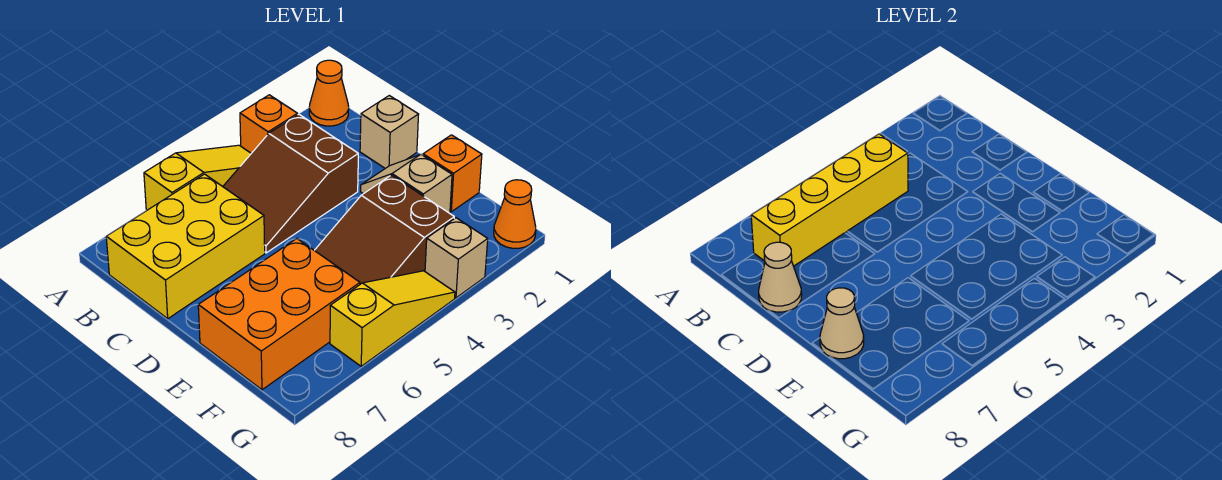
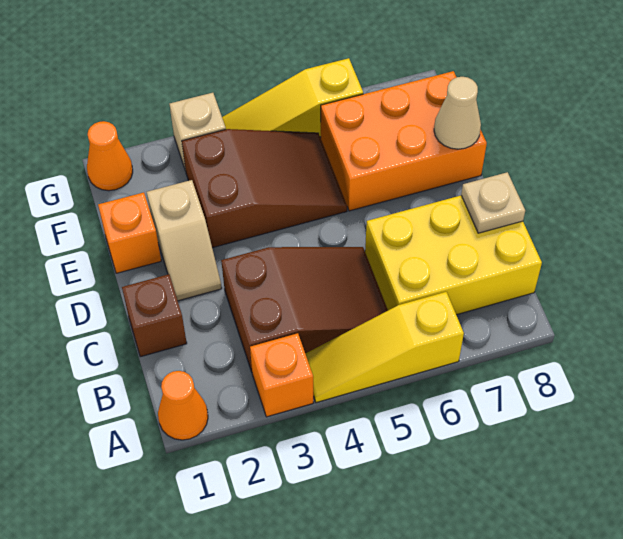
yellow brick B4:B7 level 2 -> none
tan brick C1 level 1 -> brown brick C1 level 1
tan cone C8 level 2 -> tan plate C8 level 2

